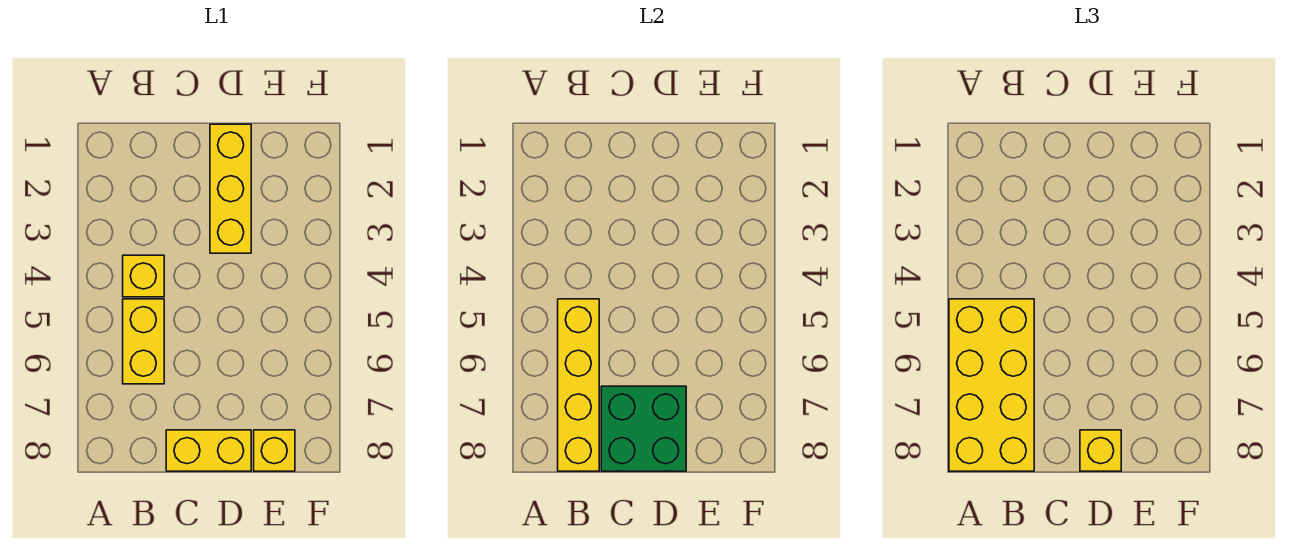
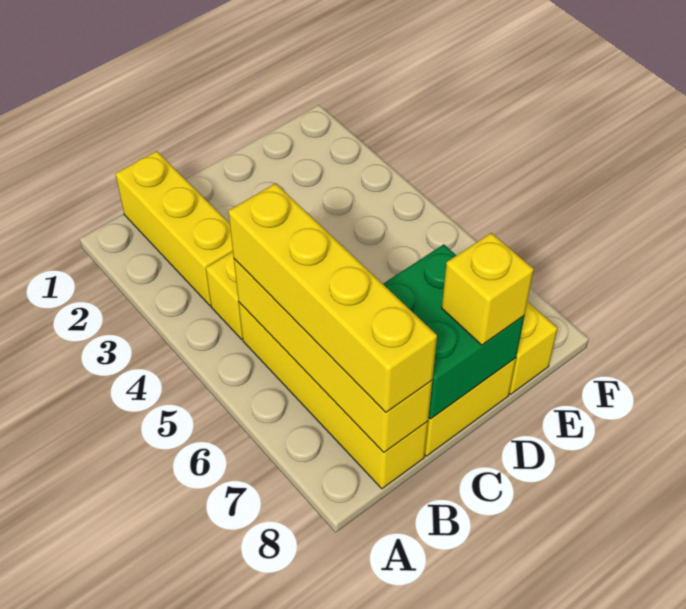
yellow brick A5:B8 level 3 -> yellow brick B5:B8 level 3
yellow brick B5:B6 level 1 -> yellow brick B5:B8 level 1
yellow brick D1:D3 level 1 -> yellow brick B1:B3 level 1

